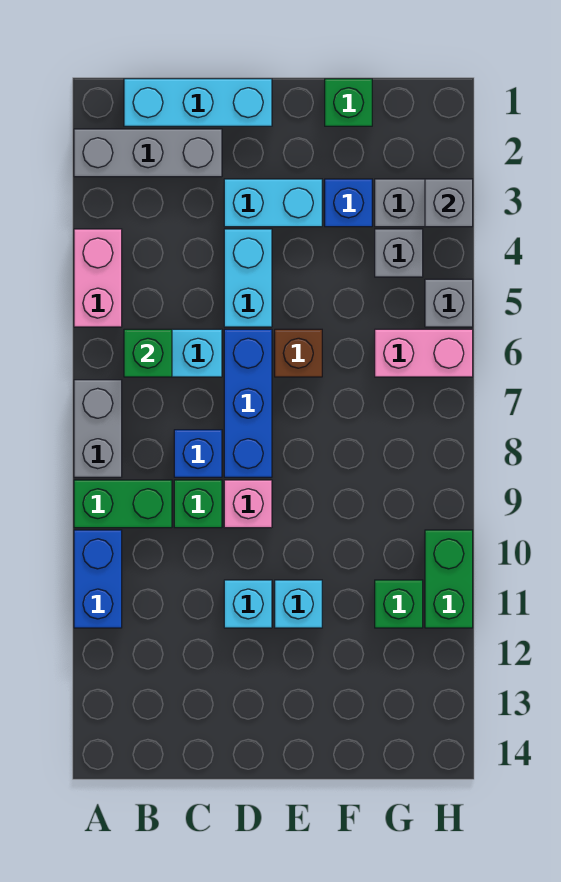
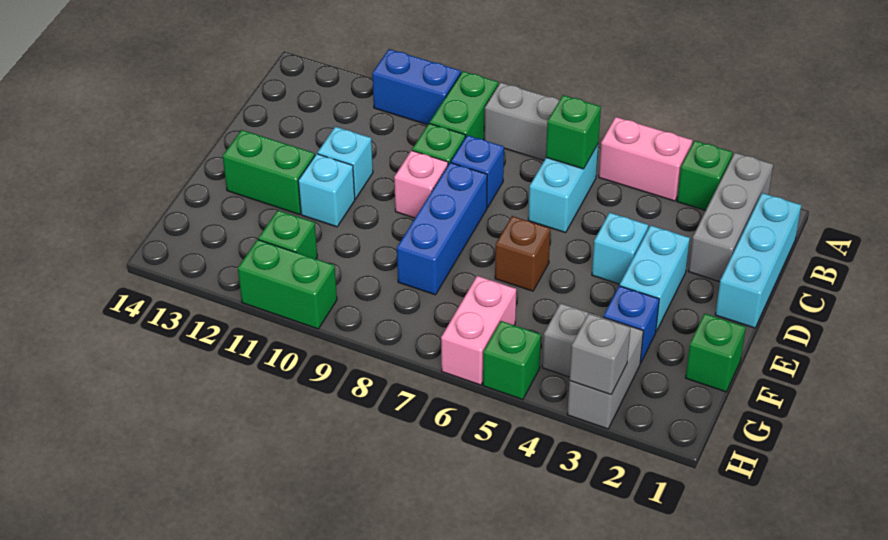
none -> green brick A3 level 1
cyan brick D4:D5 level 1 -> cyan brick D4 level 1
blue brick D6:D8 level 1 -> blue brick D8:F8 level 1
none -> green brick E12:E13 level 1
grey brick H5 level 1 -> green brick H5 level 1

